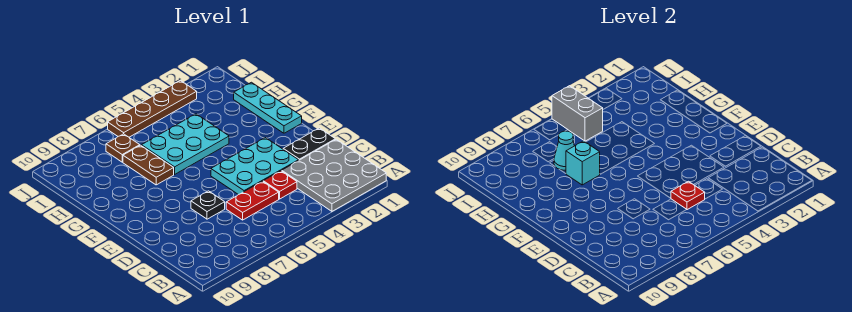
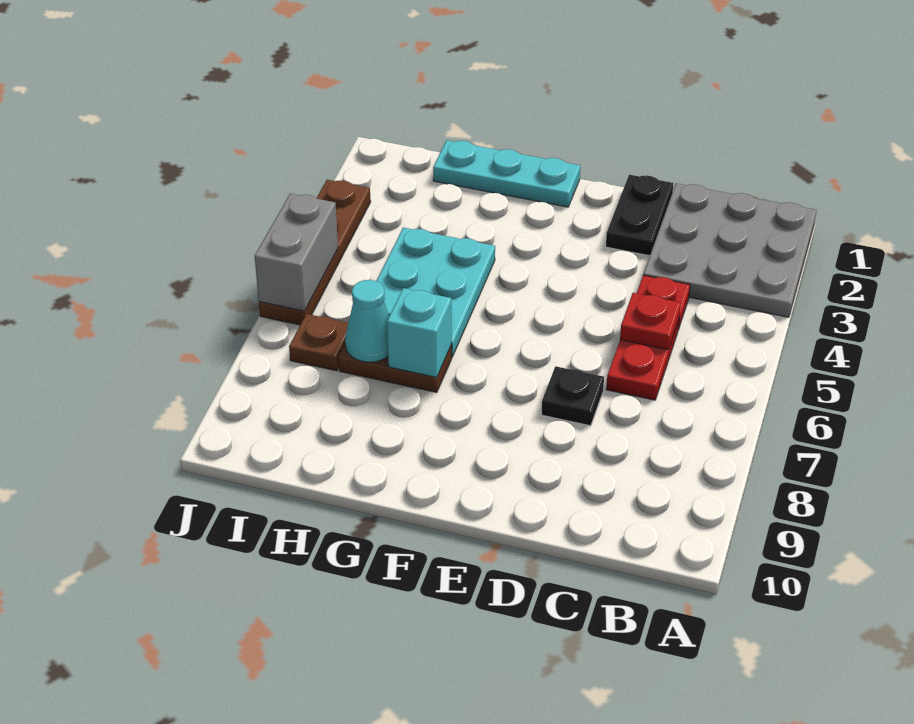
cyan plate D3:E5 level 1 -> none
grey brick I5:J5 level 2 -> grey brick J5:J6 level 2

